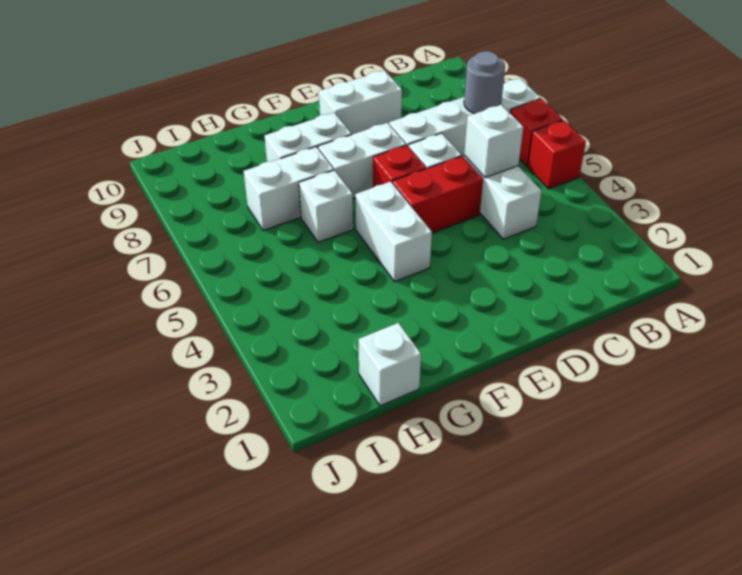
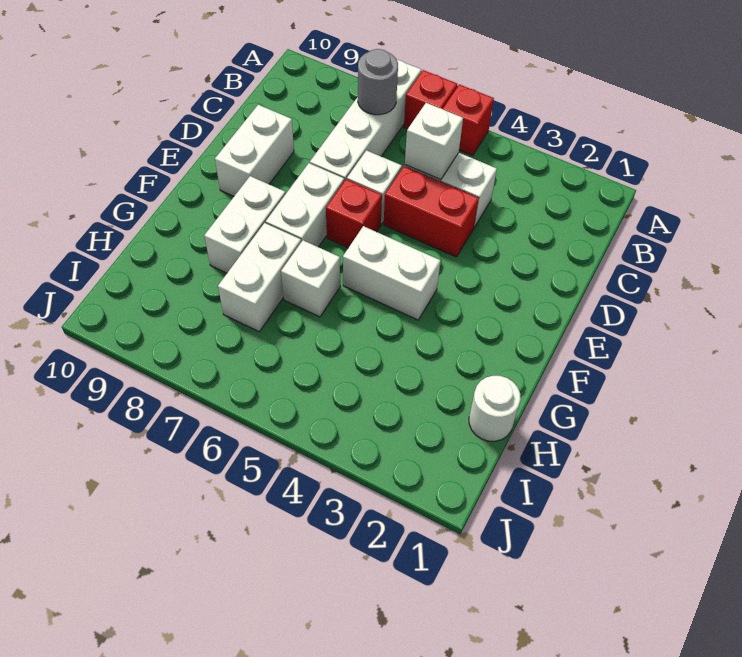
red brick D5:E5 level 1 -> red brick D4:D5 level 1
white brick H1 level 1 -> white round brick H1 level 1

